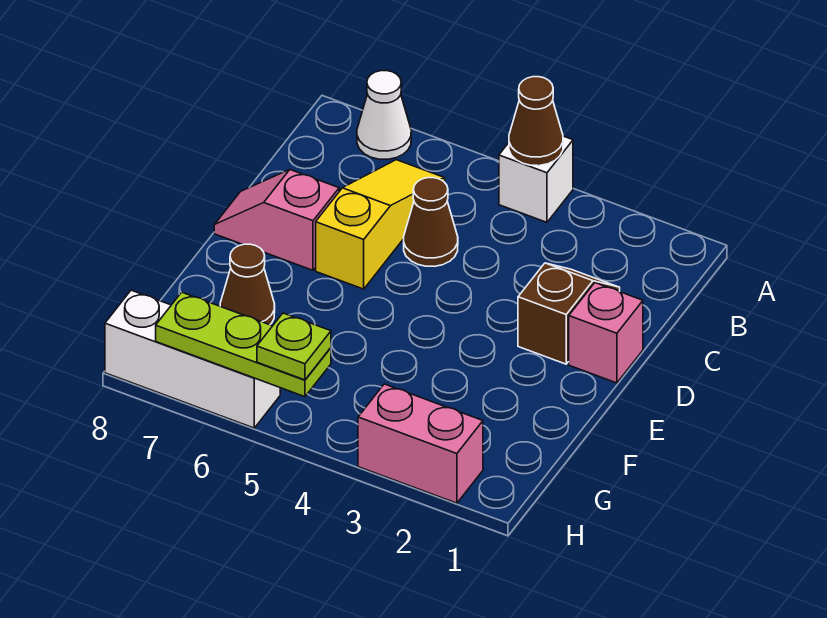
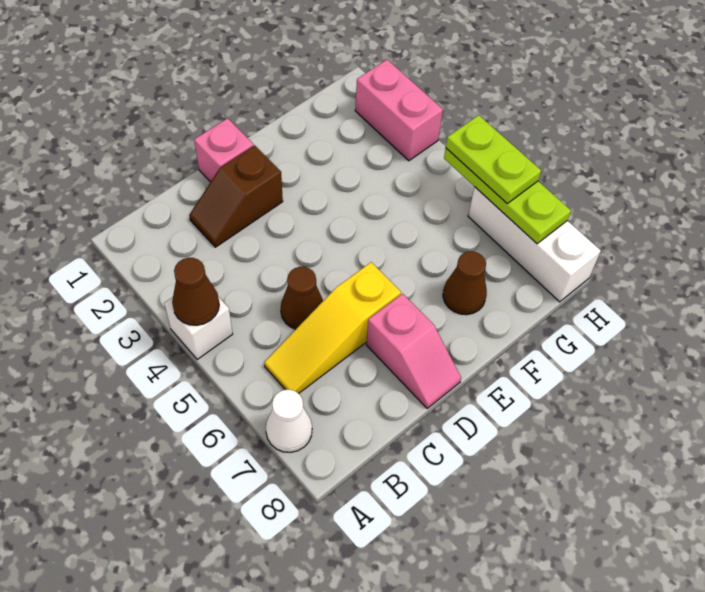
lime plate H5 level 3 -> lime plate H5:H6 level 3

